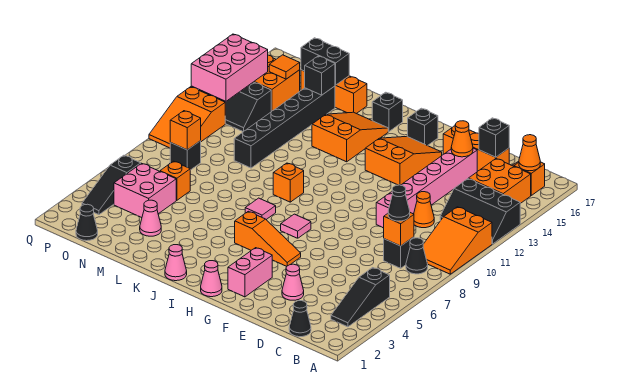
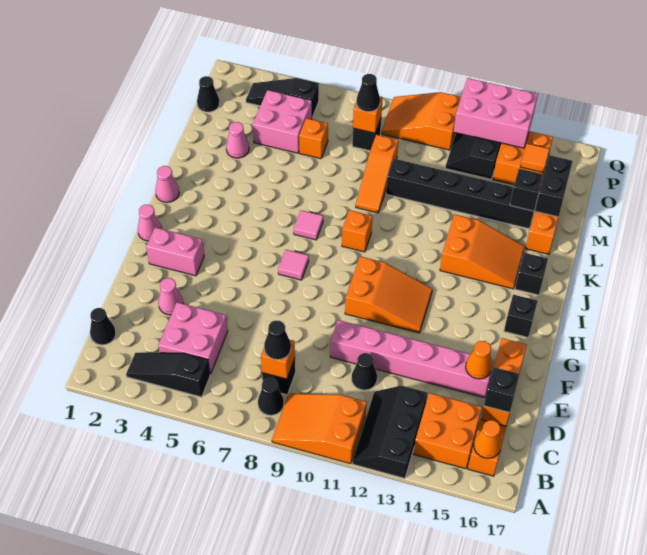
none -> pink brick C4:D5 level 1
orange cone D11 level 1 -> black cone D11 level 1
orange slope G5:I5 level 1 top I -> orange slope L9:N9 level 1 top N
orange slope G13:H15 level 1 top 13 -> orange slope G10:H12 level 1 top 10
none -> black cone O8 level 3

